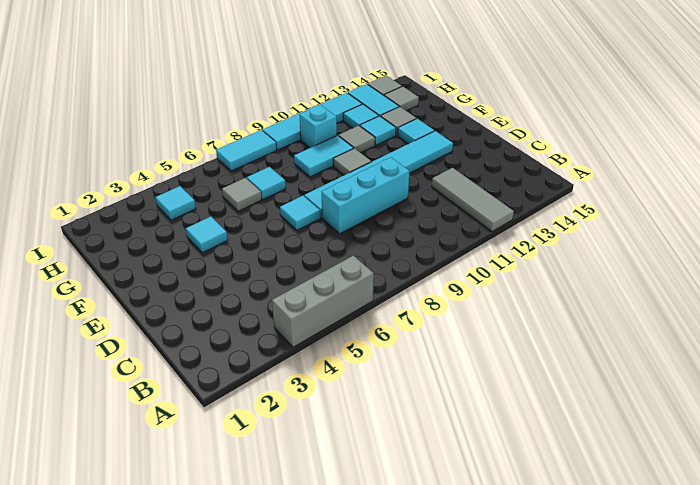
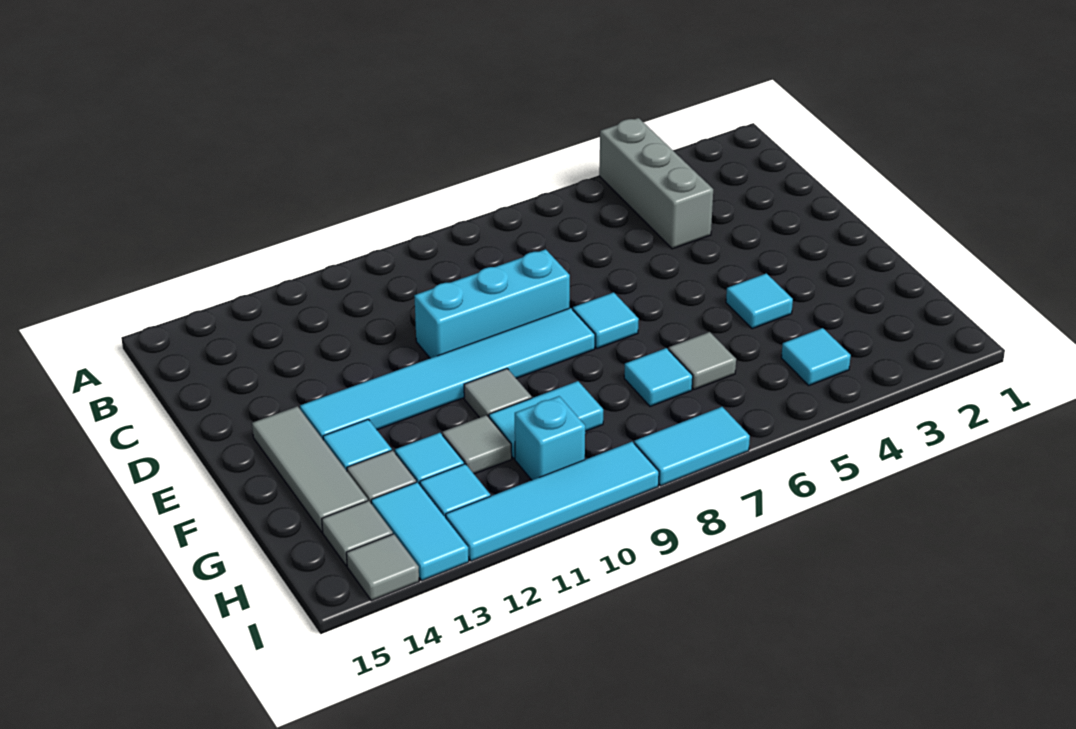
grey brick A4:A6 level 1 -> grey brick A4:C4 level 1
grey tile A12:C12 level 1 -> grey tile E14:G14 level 1

